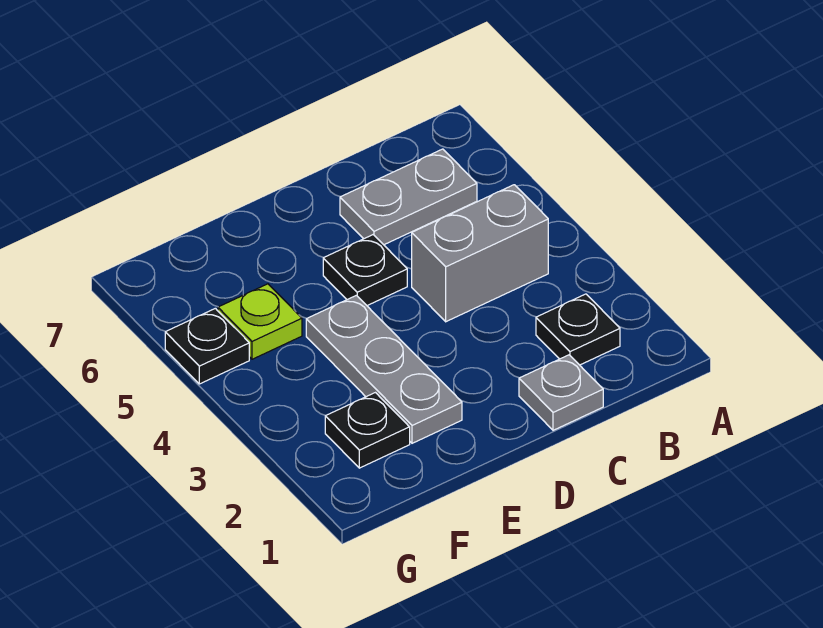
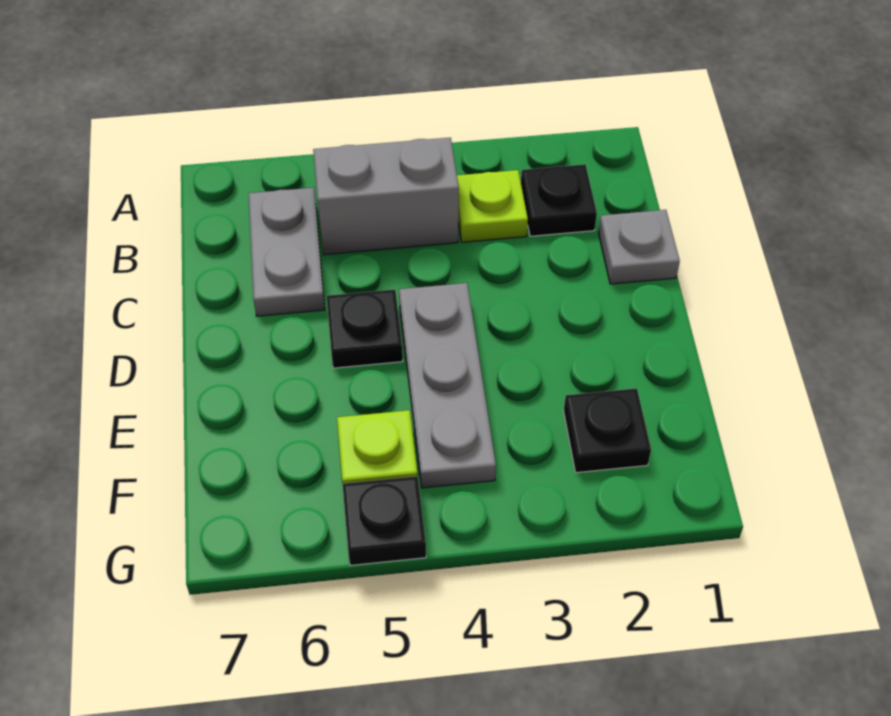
none -> lime plate B3 level 1
grey brick B4:C4 level 1 -> grey brick B4:B5 level 1
grey plate E2:E4 level 1 -> grey plate D4:F4 level 1

